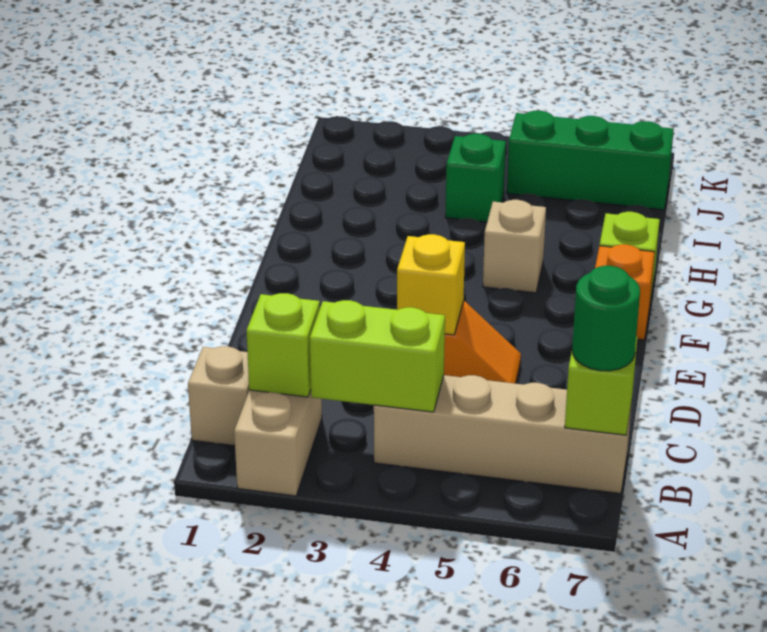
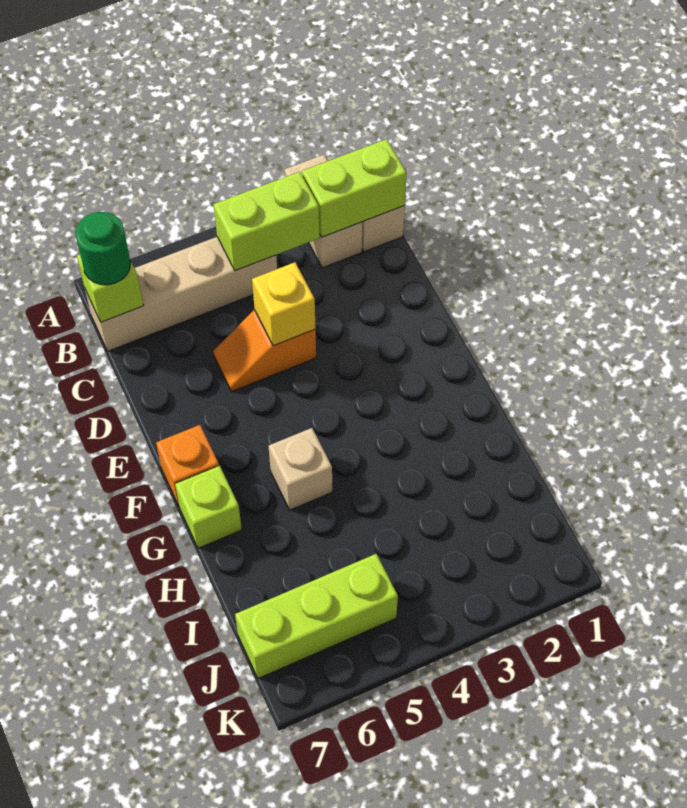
lime brick B2 level 2 -> lime brick B1:B2 level 2
green brick I4 level 1 -> none
green brick J5:J7 level 1 -> lime brick J5:J7 level 1

